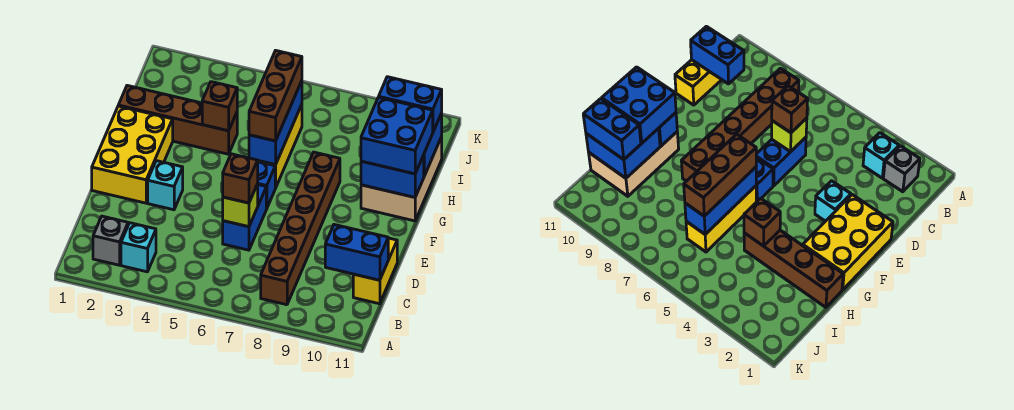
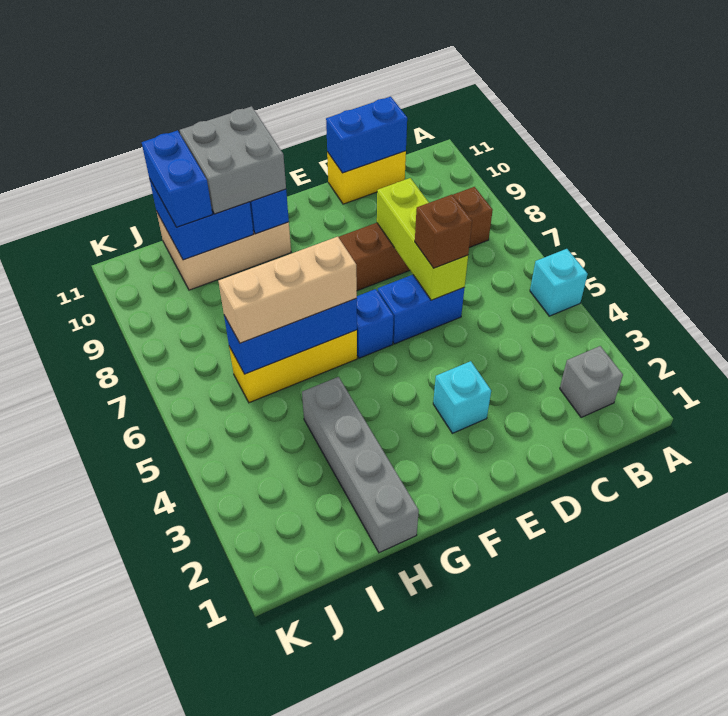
cyan brick B3 level 1 -> cyan brick A5 level 1
blue brick C10:C11 level 2 -> blue brick C11:D11 level 2
lime brick D6 level 2 -> lime brick D6:D8 level 2
yellow brick E1:G2 level 1 -> none
brown brick G6:I6 level 3 -> tan brick G6:I6 level 3
blue brick G10:H11 level 3 -> grey brick G10:H11 level 3
brown brick H1:H4 level 1 -> grey brick H1:H4 level 1
brown brick H4 level 2 -> none

